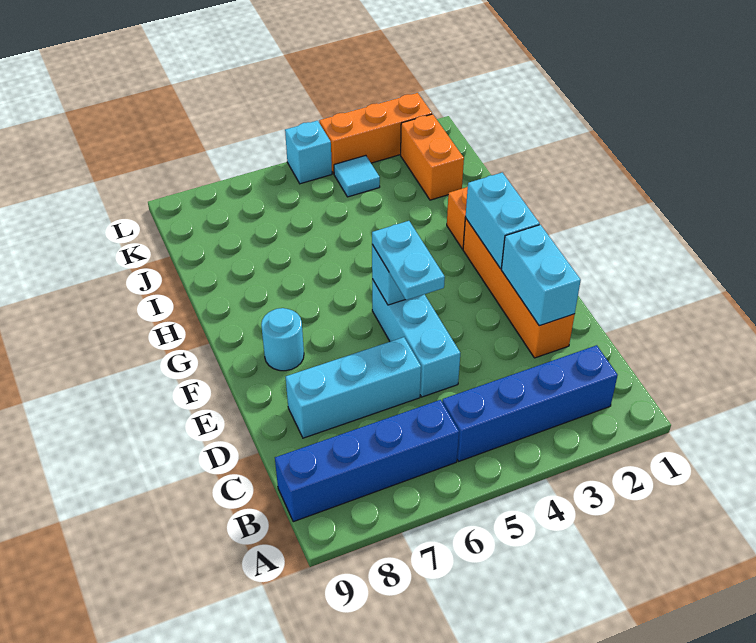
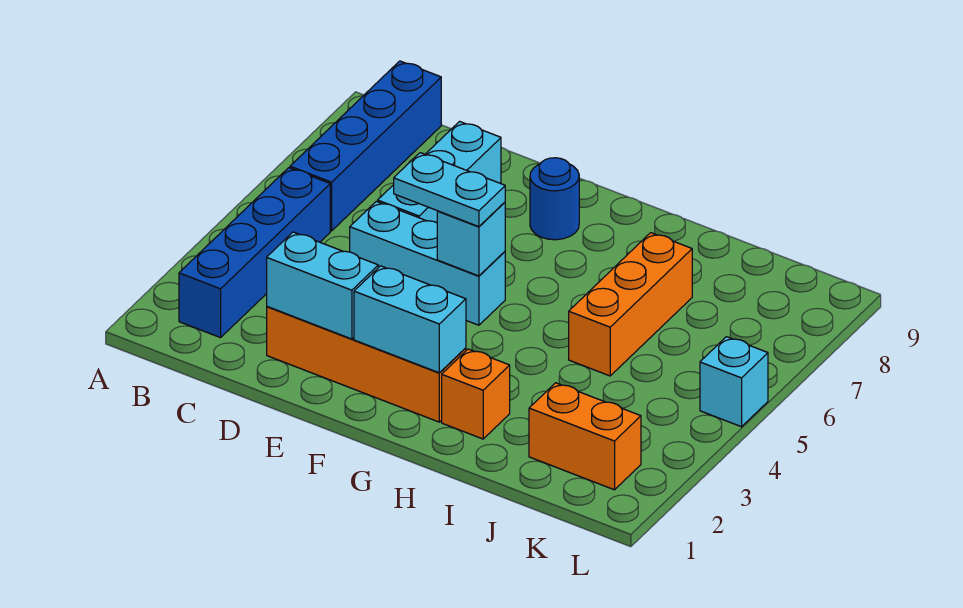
cyan round brick F8 level 1 -> blue round brick F8 level 1
cyan tile K4 level 1 -> none
orange brick L2:L4 level 1 -> orange brick I5:I7 level 1

